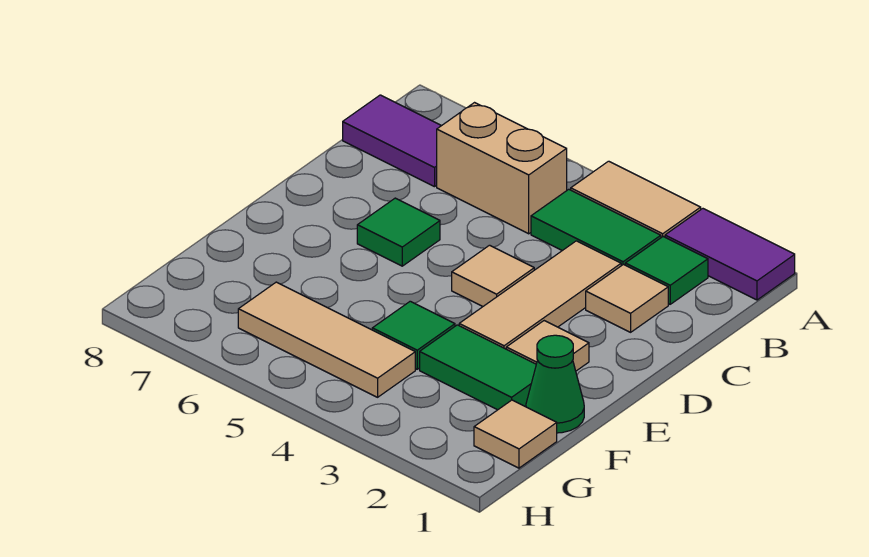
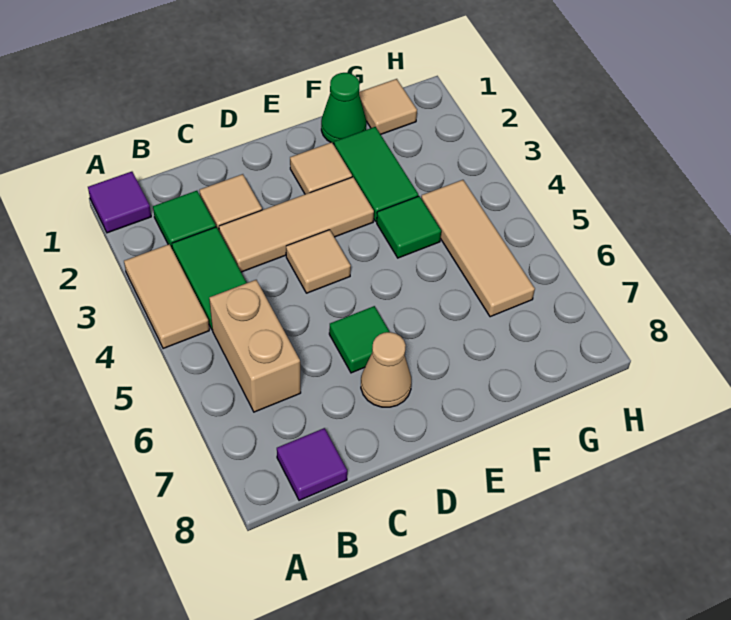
purple tile A1:A2 level 1 -> purple tile A1 level 1
purple tile B7:B8 level 1 -> purple tile B8 level 1
none -> tan cone D7 level 1

